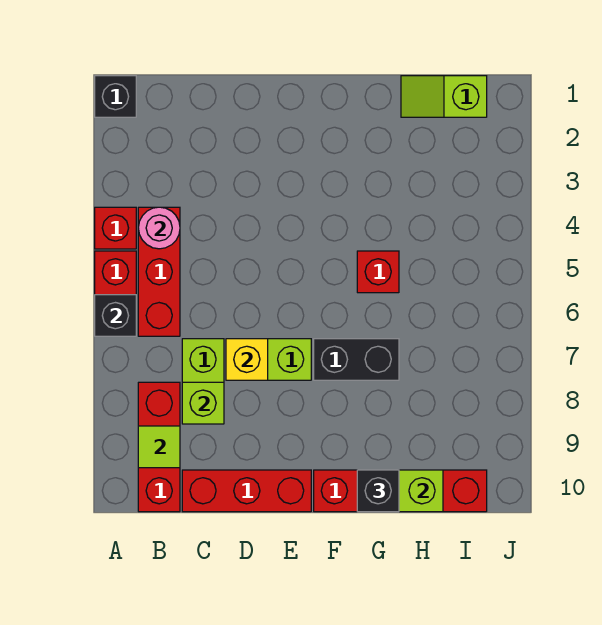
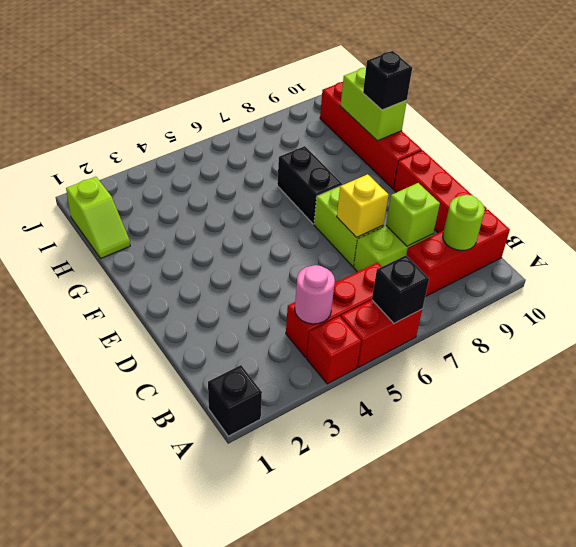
lime tile B9 level 2 -> lime round brick B9 level 2
red brick G5 level 1 -> none

